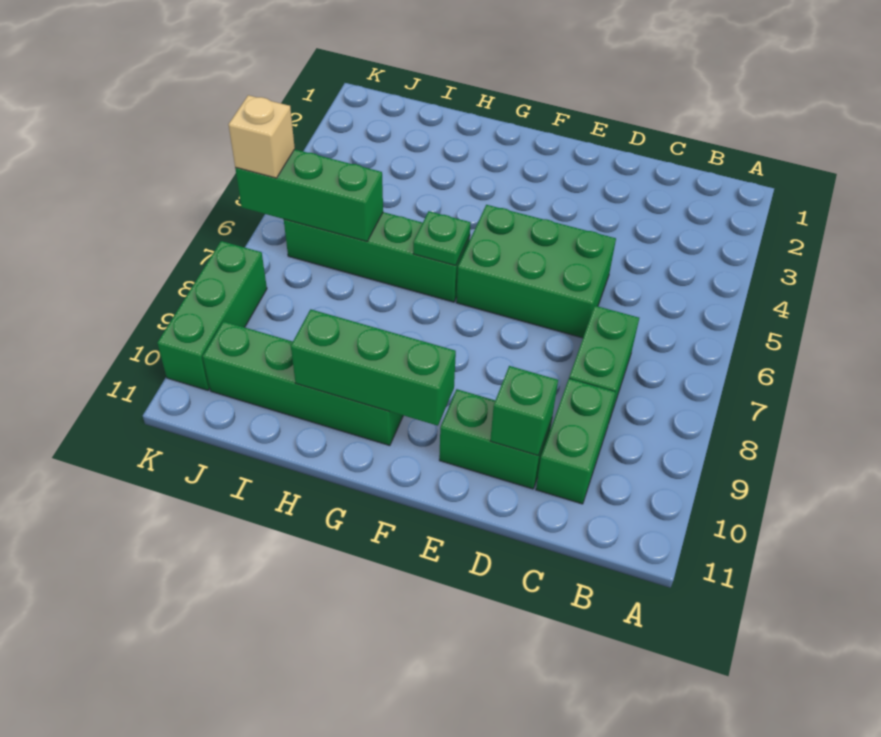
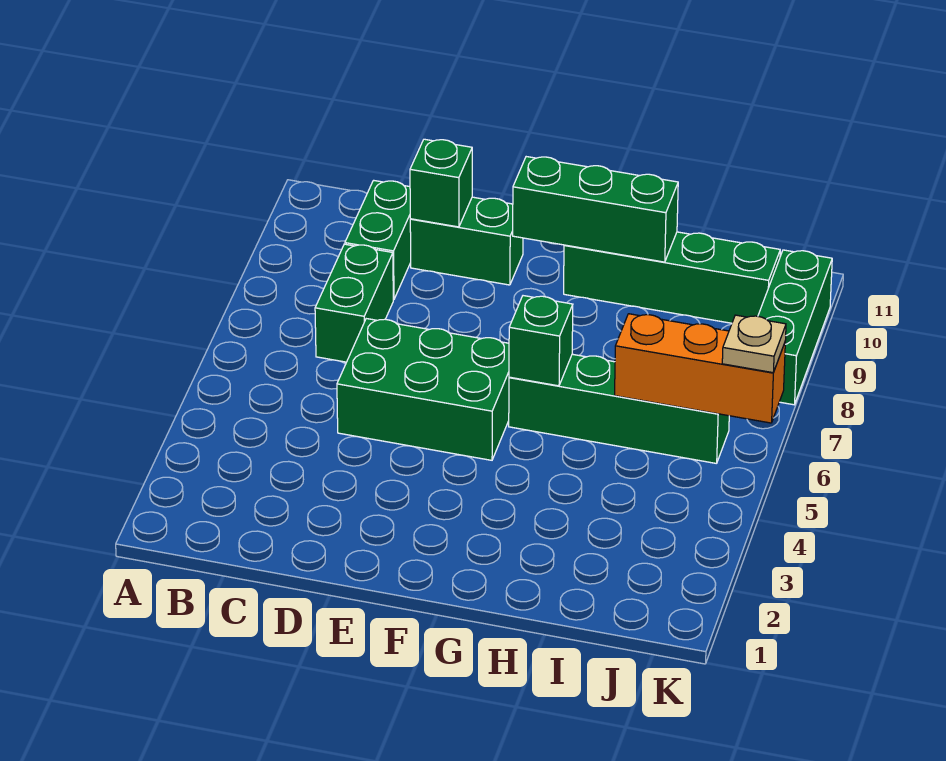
green plate G6 level 2 -> green brick G6 level 2
green brick I6:K6 level 2 -> orange brick I6:K6 level 2
tan brick K6 level 3 -> tan plate K6 level 3

